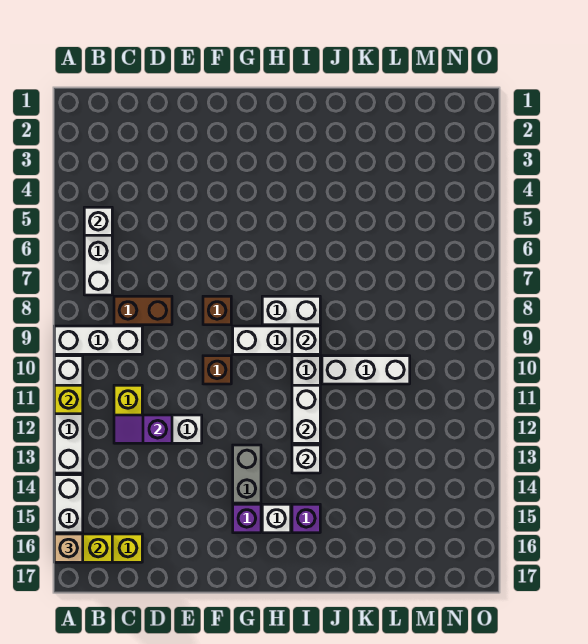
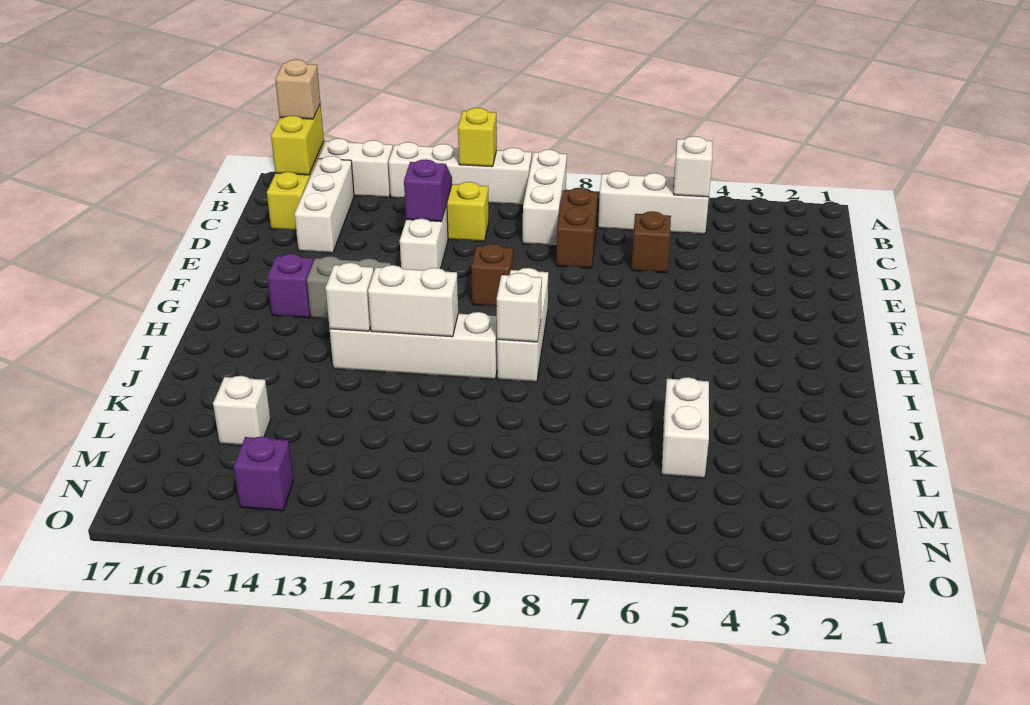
brown brick F8 level 1 -> brown brick D6 level 1
white brick H8:I8 level 1 -> white brick K5:L5 level 1
white brick H15 level 1 -> white brick L15 level 1
purple brick I15 level 1 -> purple brick N14 level 1
white brick J10:L10 level 1 -> white brick B15:D15 level 1

